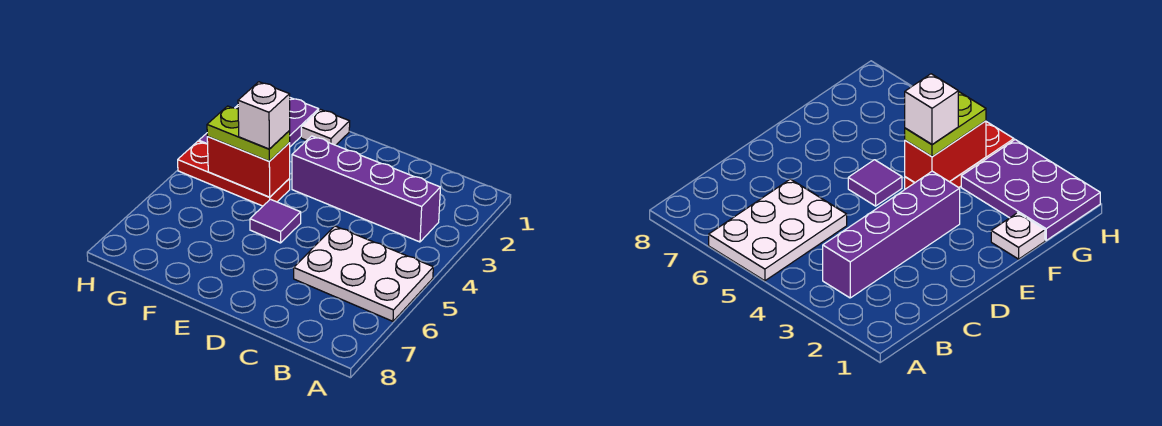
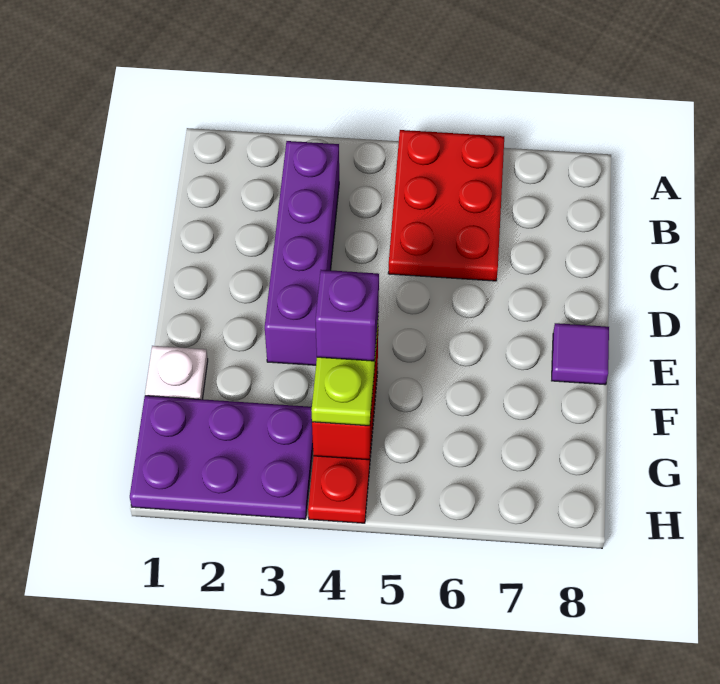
white plate A5:C6 level 1 -> red plate A5:C6 level 1
purple tile E5 level 1 -> purple tile E8 level 1
white brick F4 level 4 -> purple brick F4 level 4

